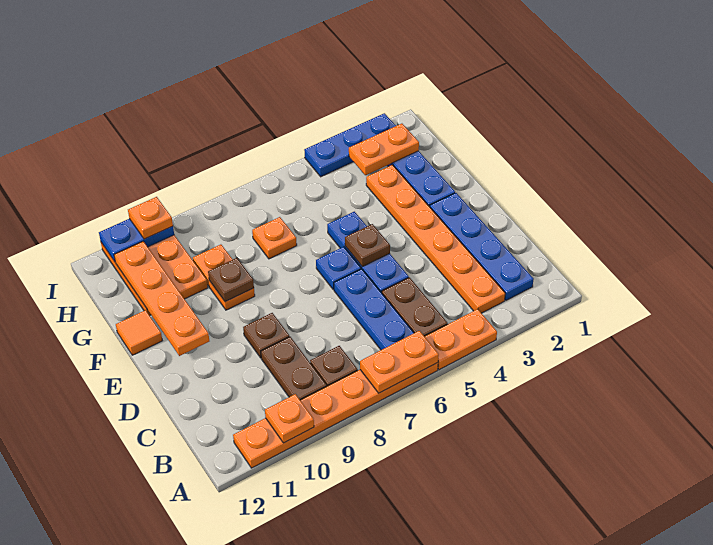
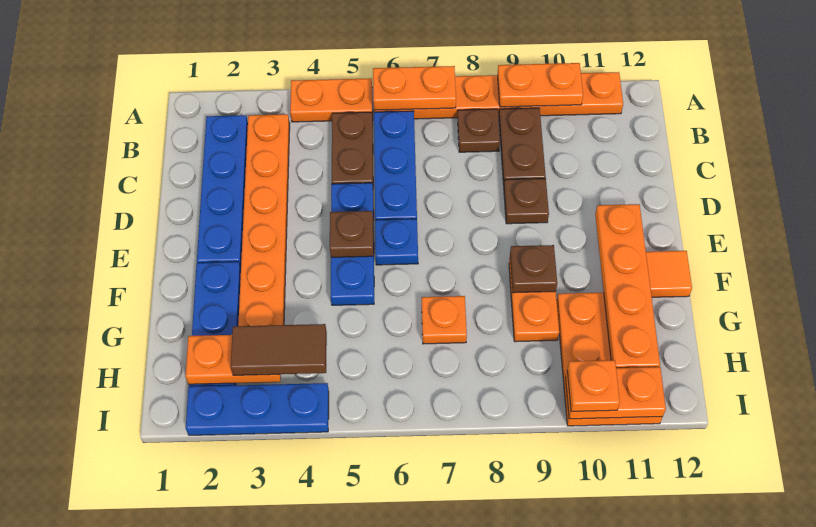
orange plate A10 level 2 -> orange plate A9:A10 level 2
none -> brown tile H3:H4 level 3
blue plate I10:I11 level 2 -> orange plate I10:I11 level 2

